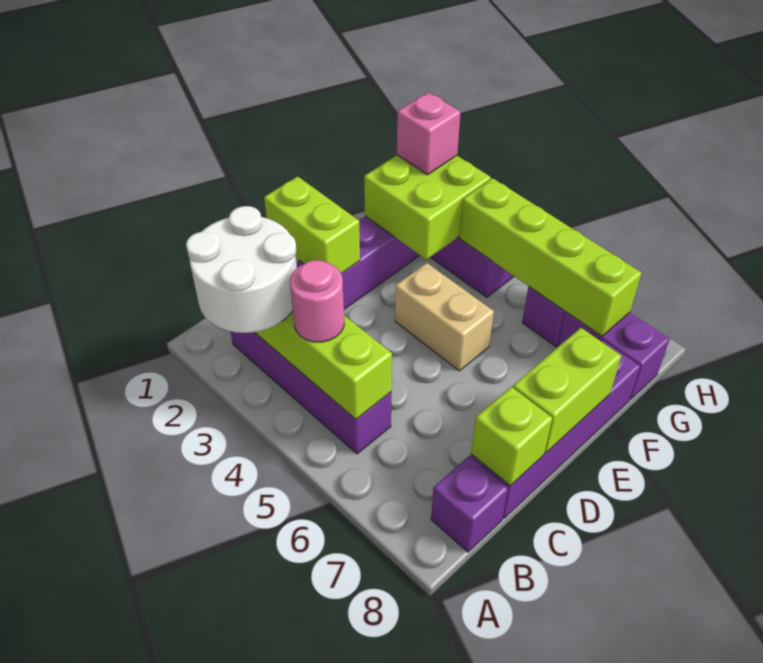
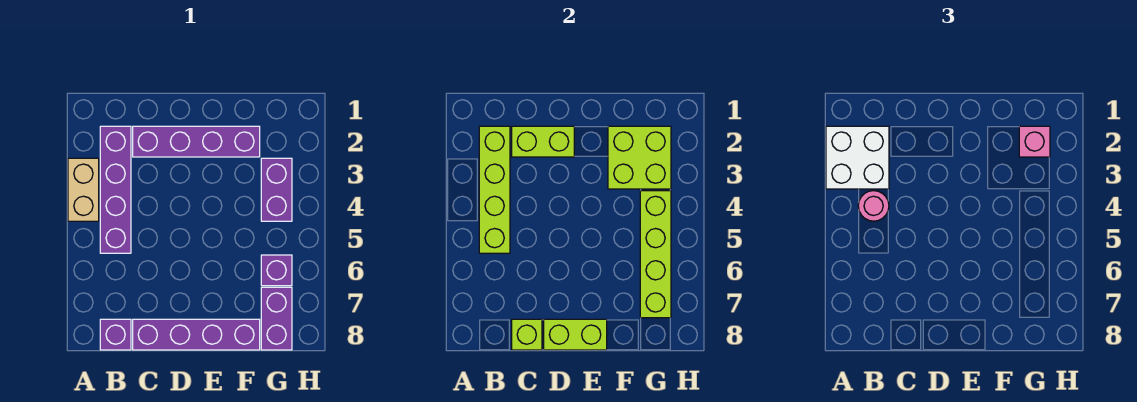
white round brick A2:B3 level 3 -> white brick A2:B3 level 3
lime brick D1:D2 level 2 -> lime brick C2:D2 level 2
tan brick E4:E5 level 1 -> tan brick A3:A4 level 1

